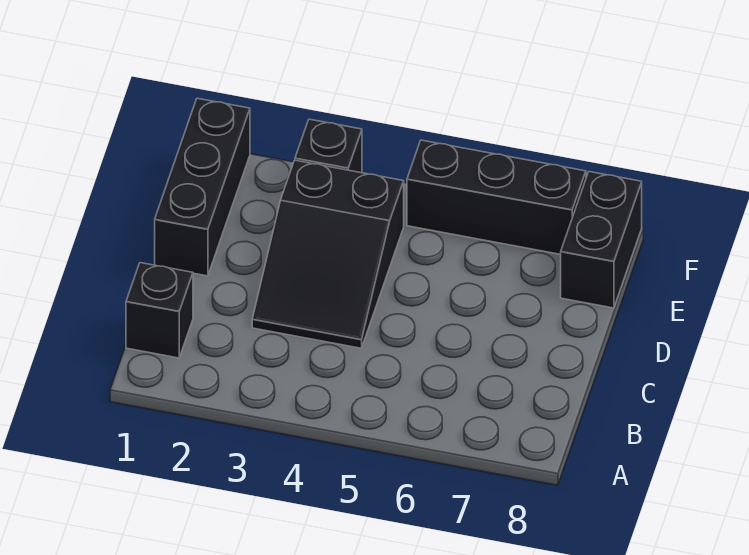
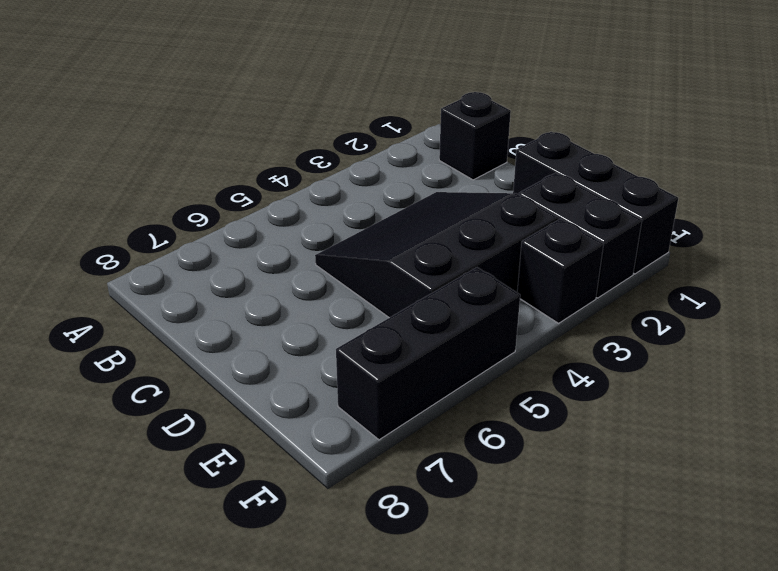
black slope C3:E4 level 1 top E -> black slope C3:E5 level 1 top E
black brick E8:F8 level 1 -> black brick E2:F2 level 1

